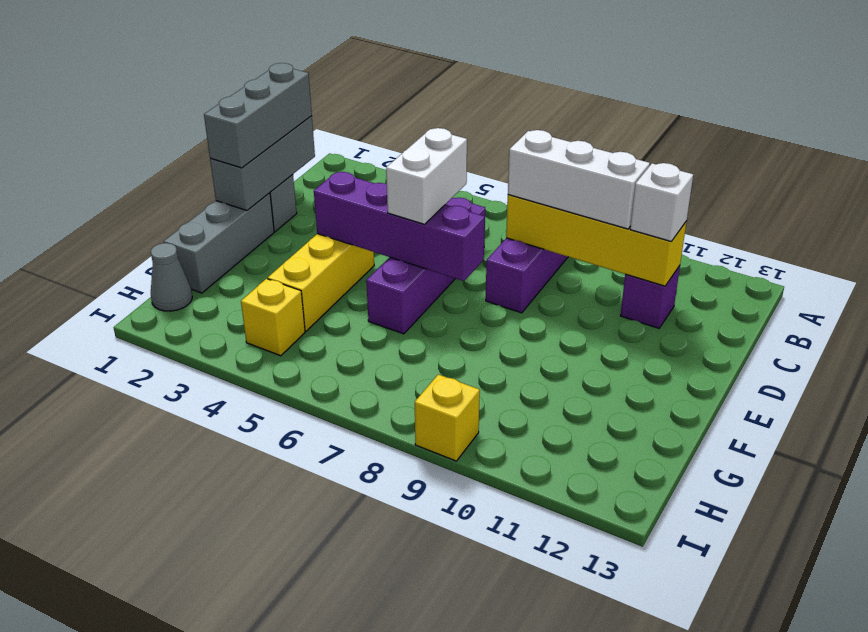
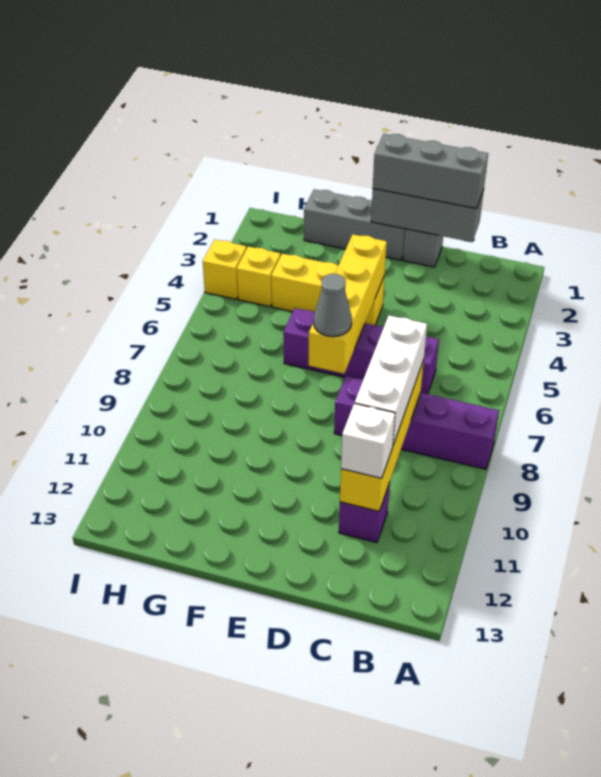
white brick D6:E6 level 3 -> none
purple brick E4:E7 level 2 -> yellow brick E4:E7 level 2
grey cone H1 level 1 -> grey cone E7 level 3
yellow brick I9 level 1 -> yellow brick I4 level 1

